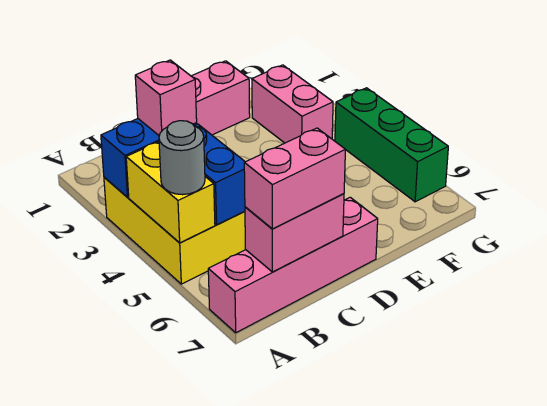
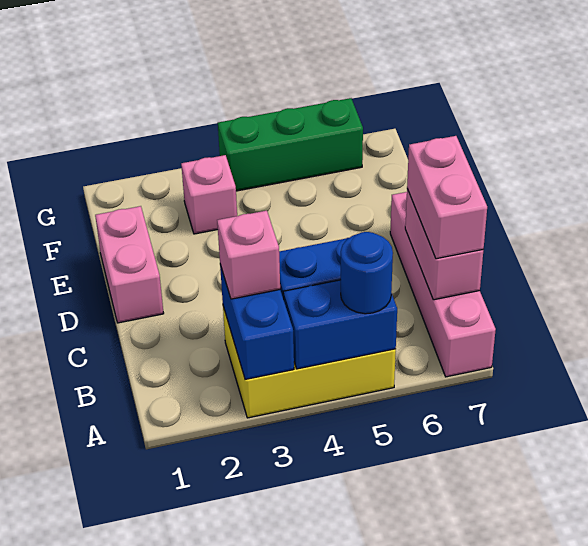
yellow brick A4:A5 level 2 -> blue brick A4:A5 level 2
grey round brick A5 level 3 -> blue round brick A5 level 3
pink brick F2:F3 level 1 -> pink brick F3 level 1

